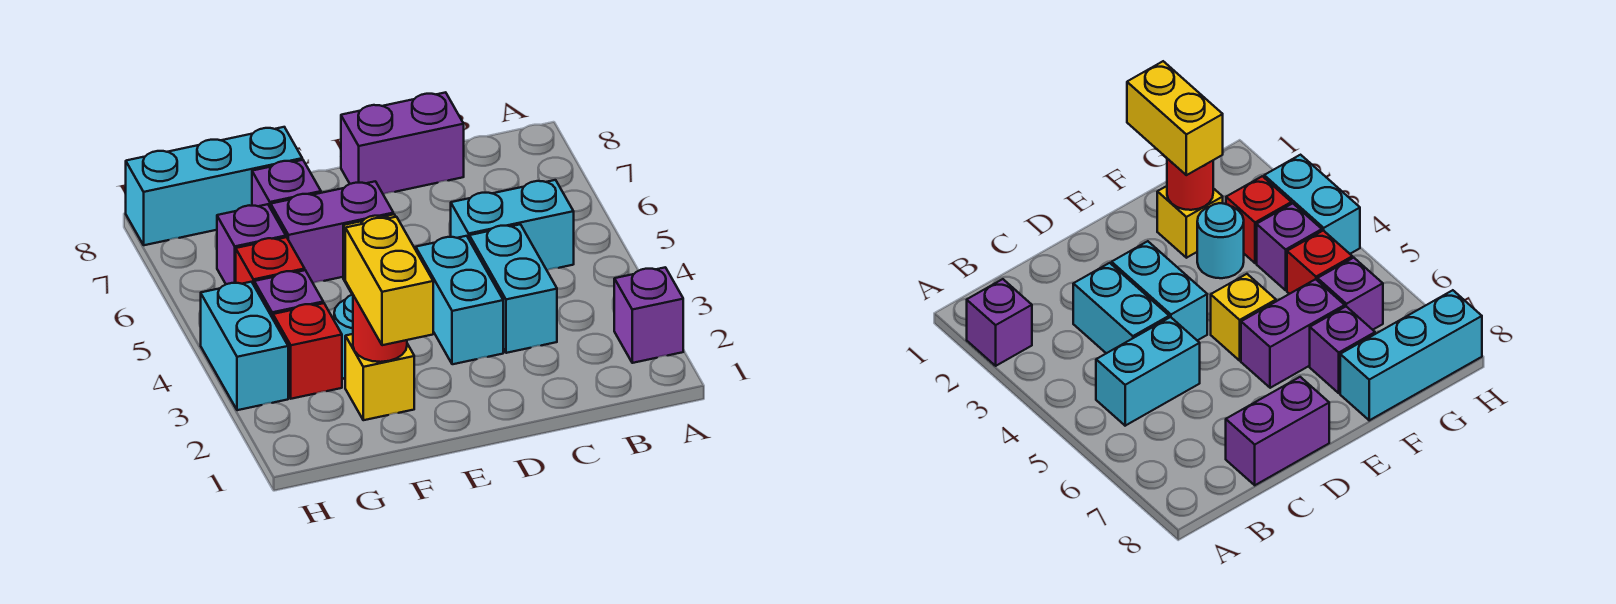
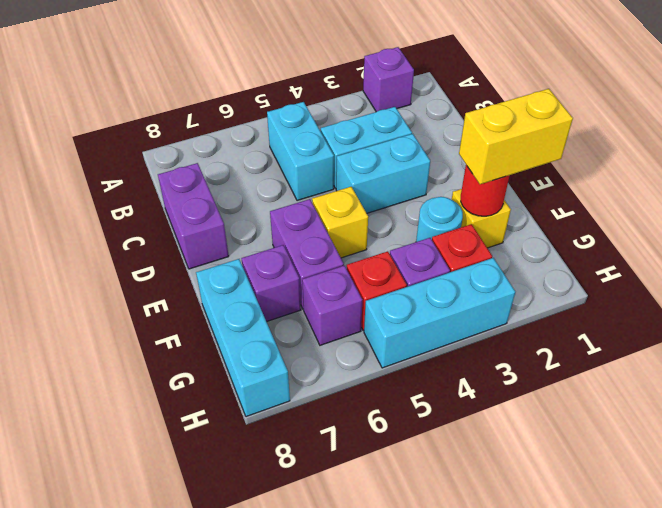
cyan brick H3:H4 level 1 -> cyan brick H3:H5 level 1

